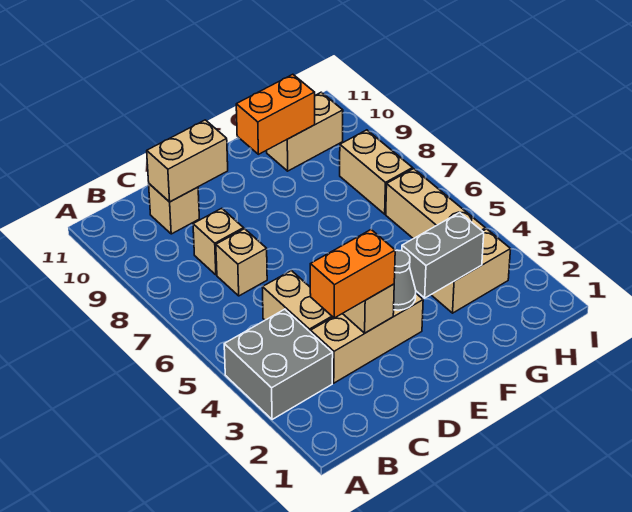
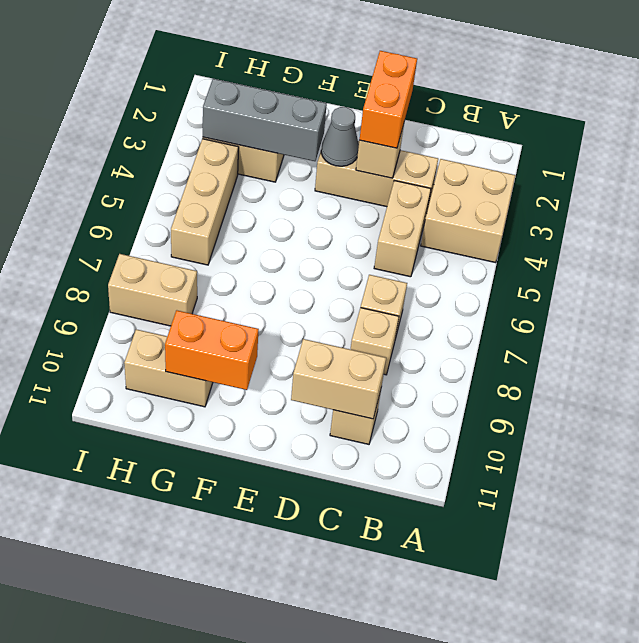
grey brick A3:B4 level 1 -> tan brick A3:B4 level 1
orange brick C3:D3 level 3 -> orange brick D2:D3 level 3
grey brick F3:G3 level 2 -> grey brick F3:H3 level 2
tan brick H7:H8 level 1 -> tan brick H8:I8 level 1

